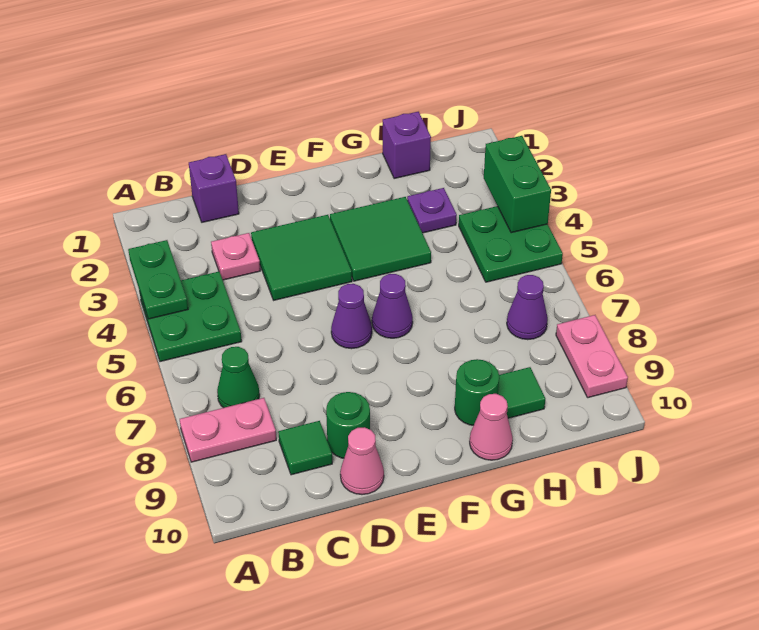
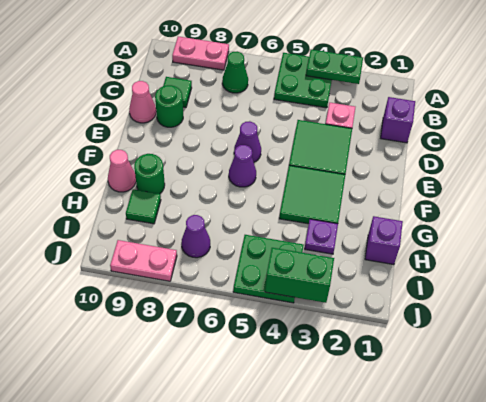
pink plate A8:B8 level 1 -> pink plate A8:A9 level 1

